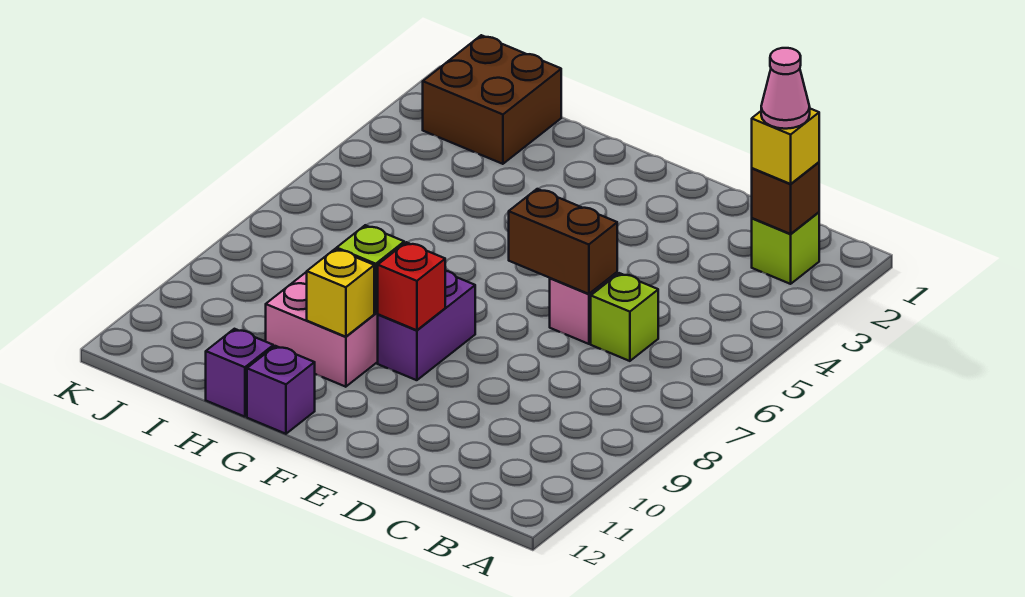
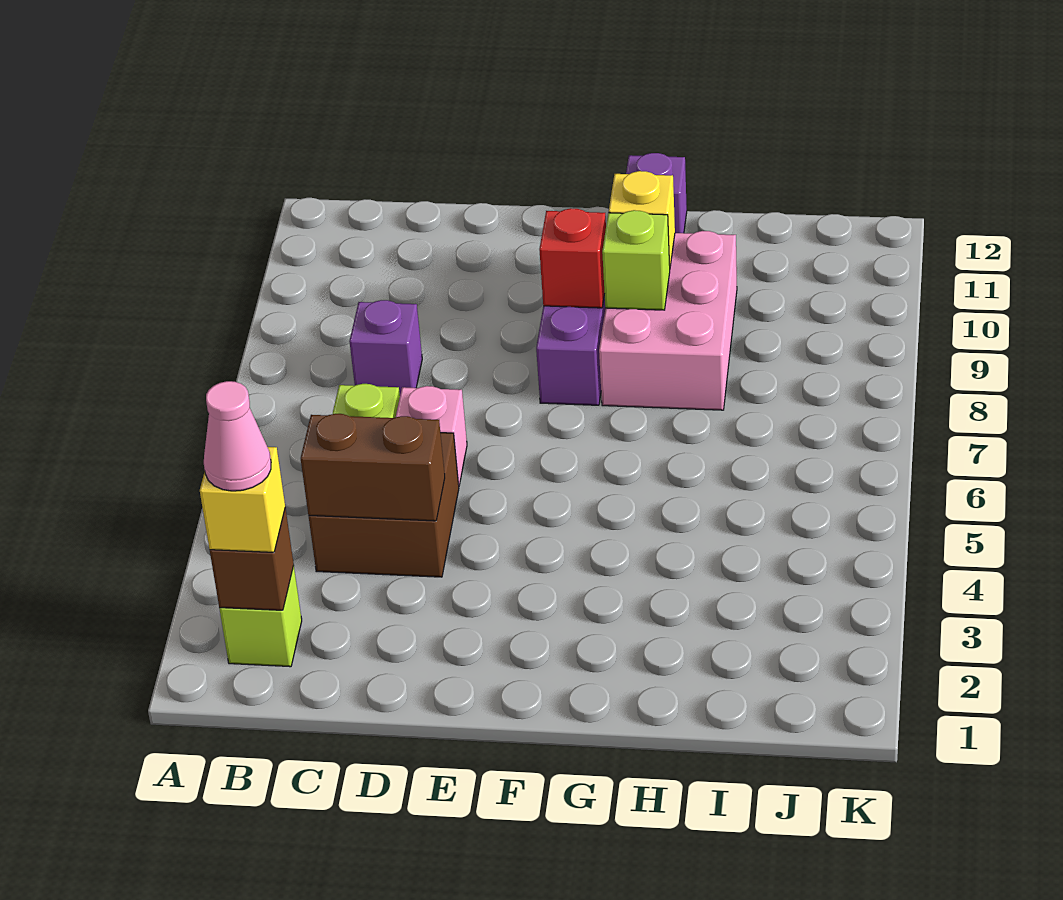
brown brick D6:E6 level 2 -> brown brick C4:D4 level 2
purple brick H12 level 1 -> purple brick C8 level 1
brown brick I1:J2 level 1 -> brown brick C4:D5 level 1

